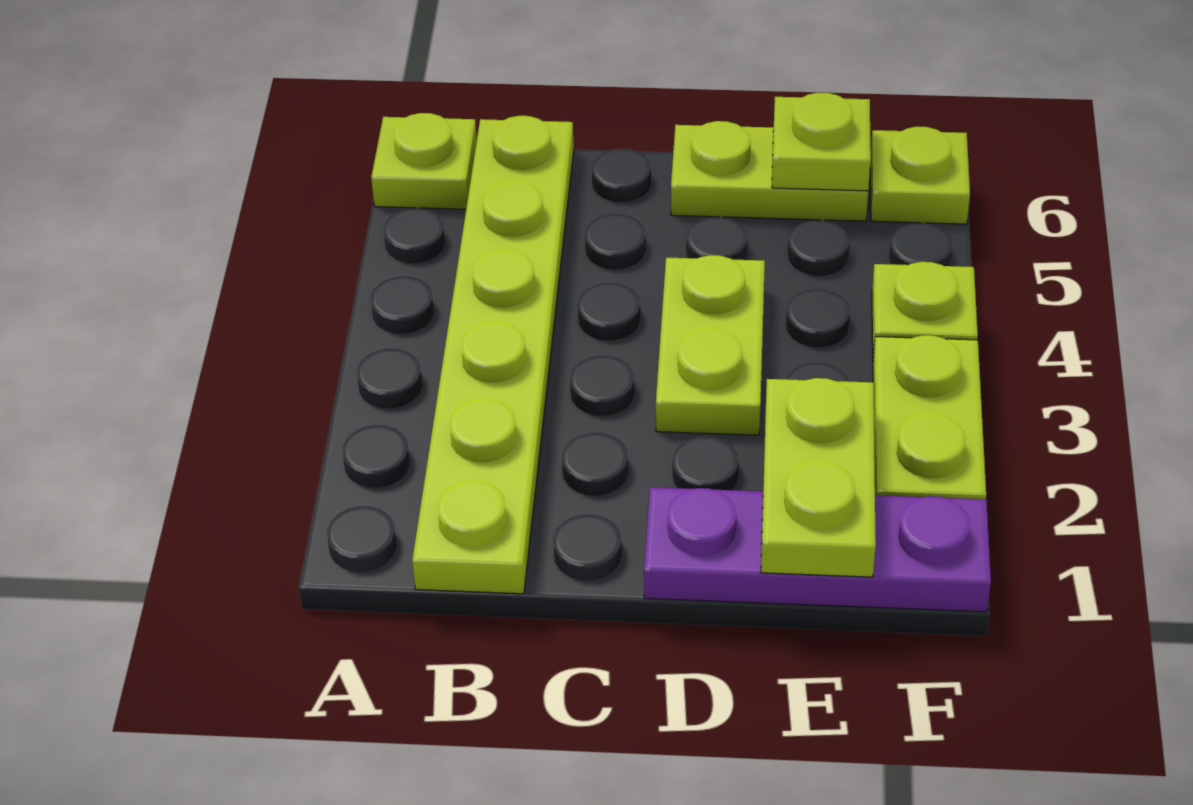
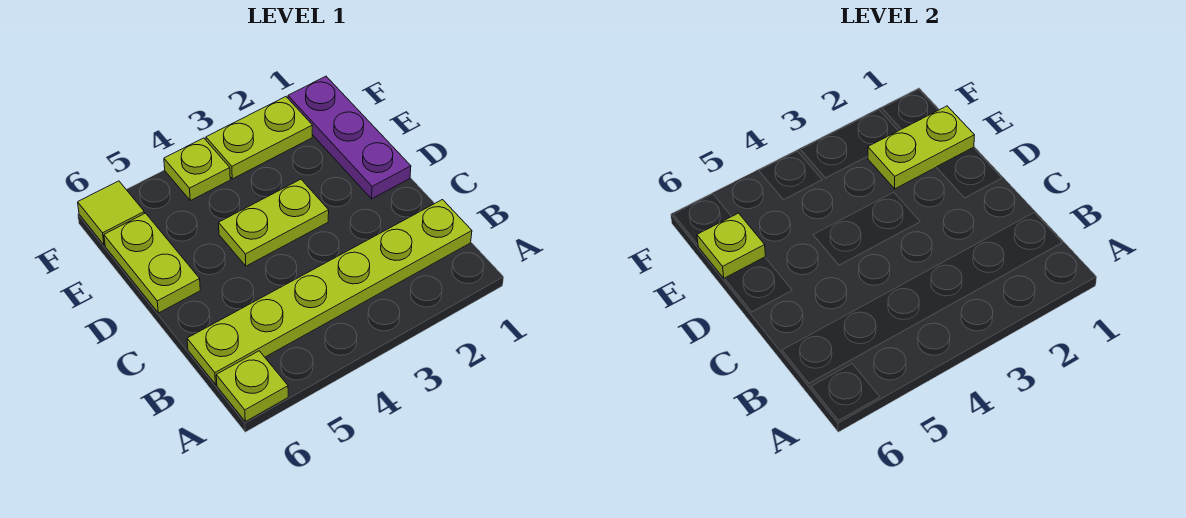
lime plate F6 level 1 -> lime tile F6 level 1

